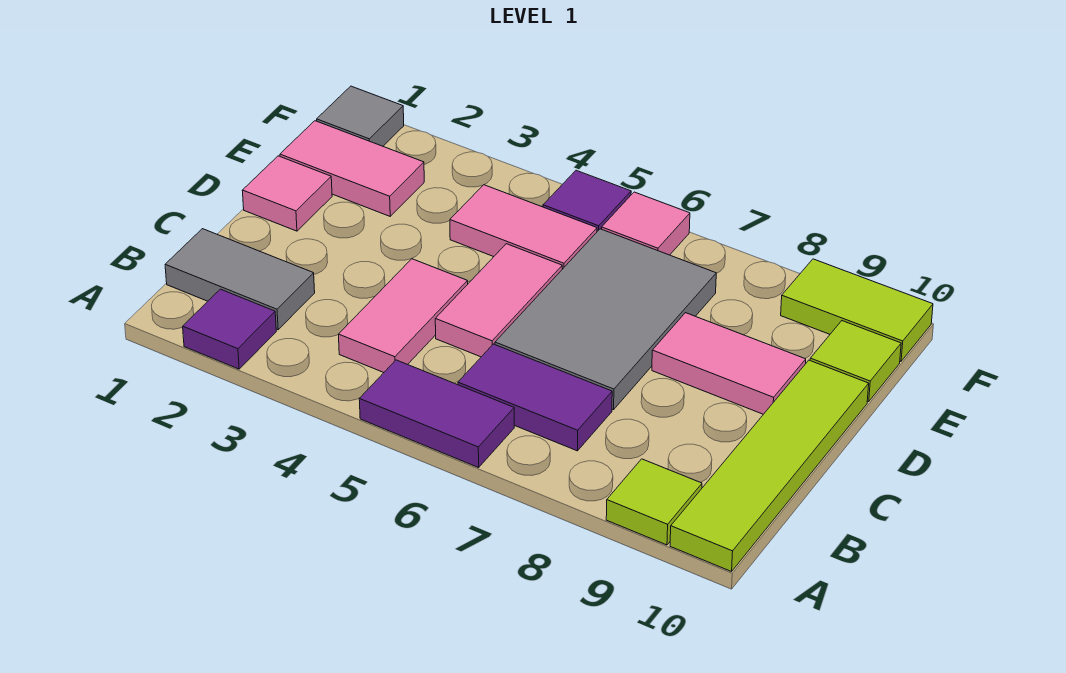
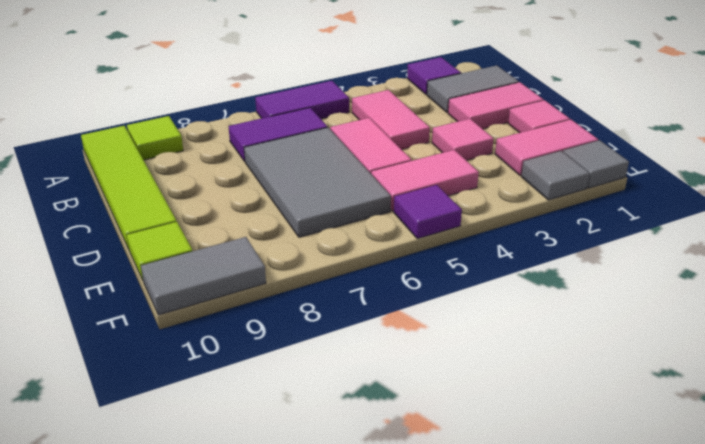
pink tile D8:D9 level 1 -> pink tile C1:C2 level 1
none -> grey tile F2 level 1
pink tile F6 level 1 -> pink tile D3 level 1
lime tile F9:F10 level 1 -> grey tile F9:F10 level 1

